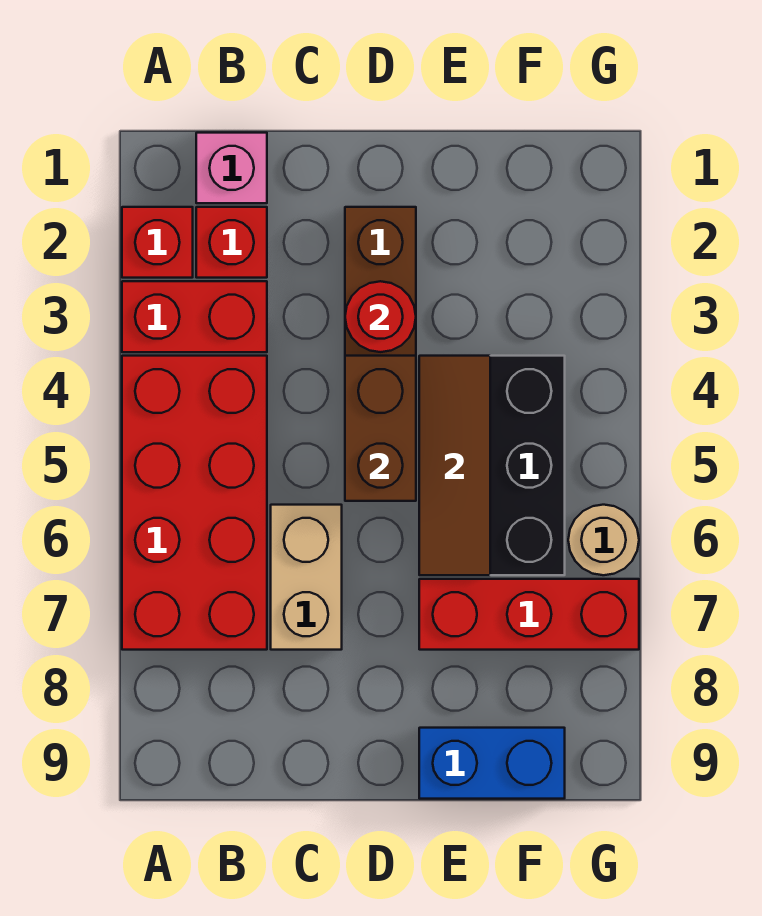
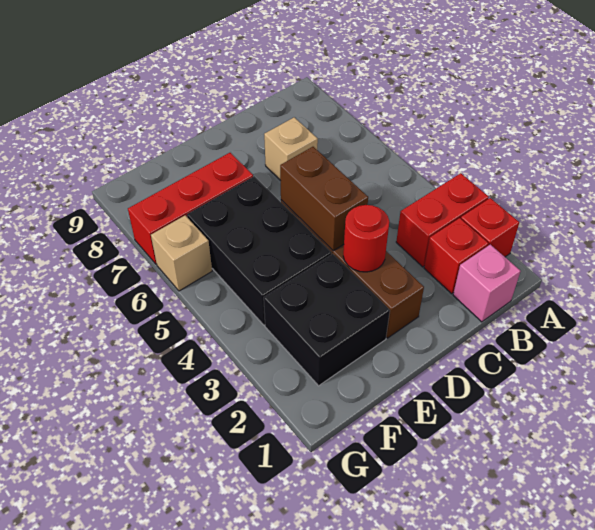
red brick A4:B7 level 1 -> none
tan brick C6:C7 level 1 -> tan brick C7 level 1
none -> black brick E2:F3 level 1
brown tile E4:E6 level 2 -> none
blue brick E9:F9 level 1 -> none
tan round brick G6 level 1 -> tan brick G6 level 1

